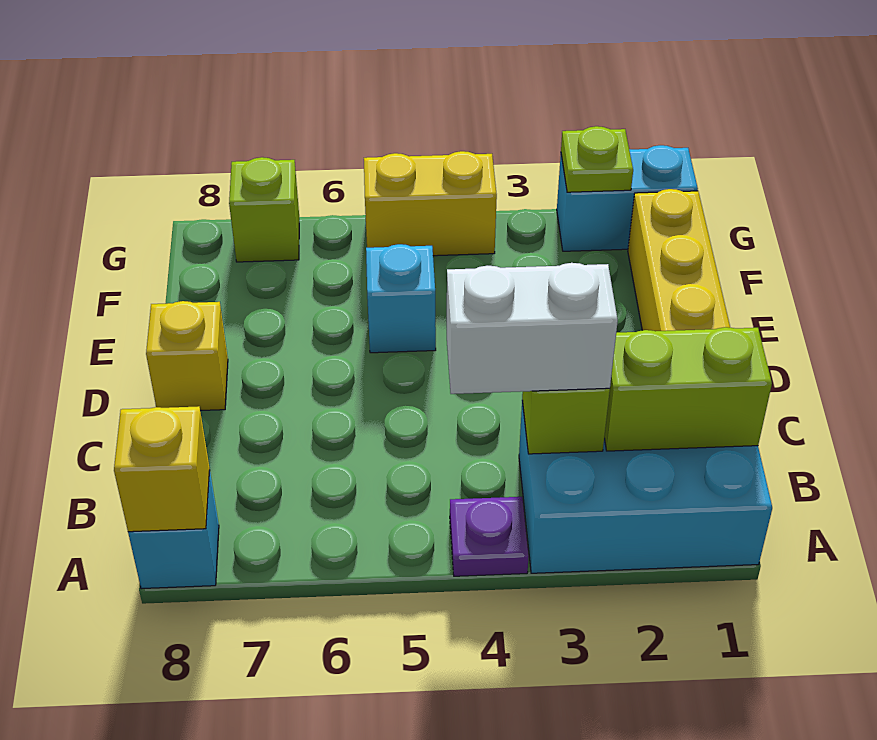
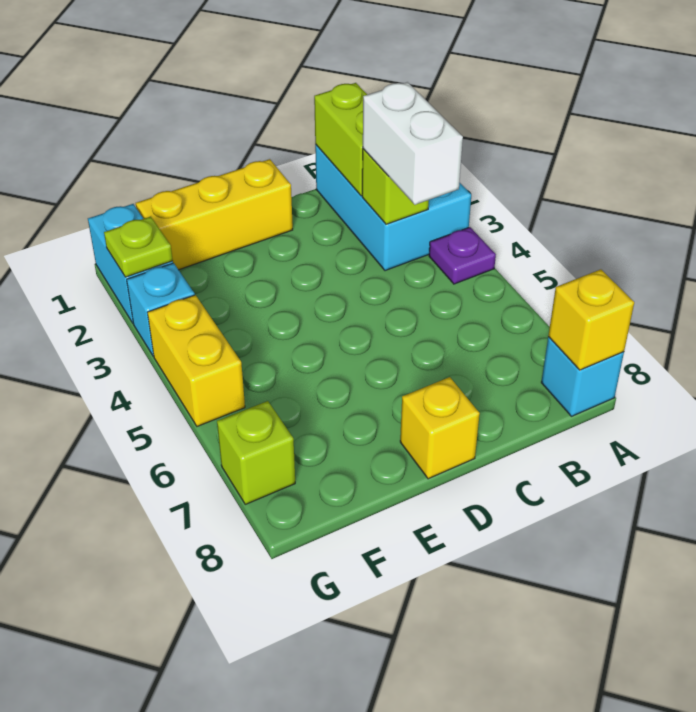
cyan brick E5 level 1 -> cyan brick G3 level 1

